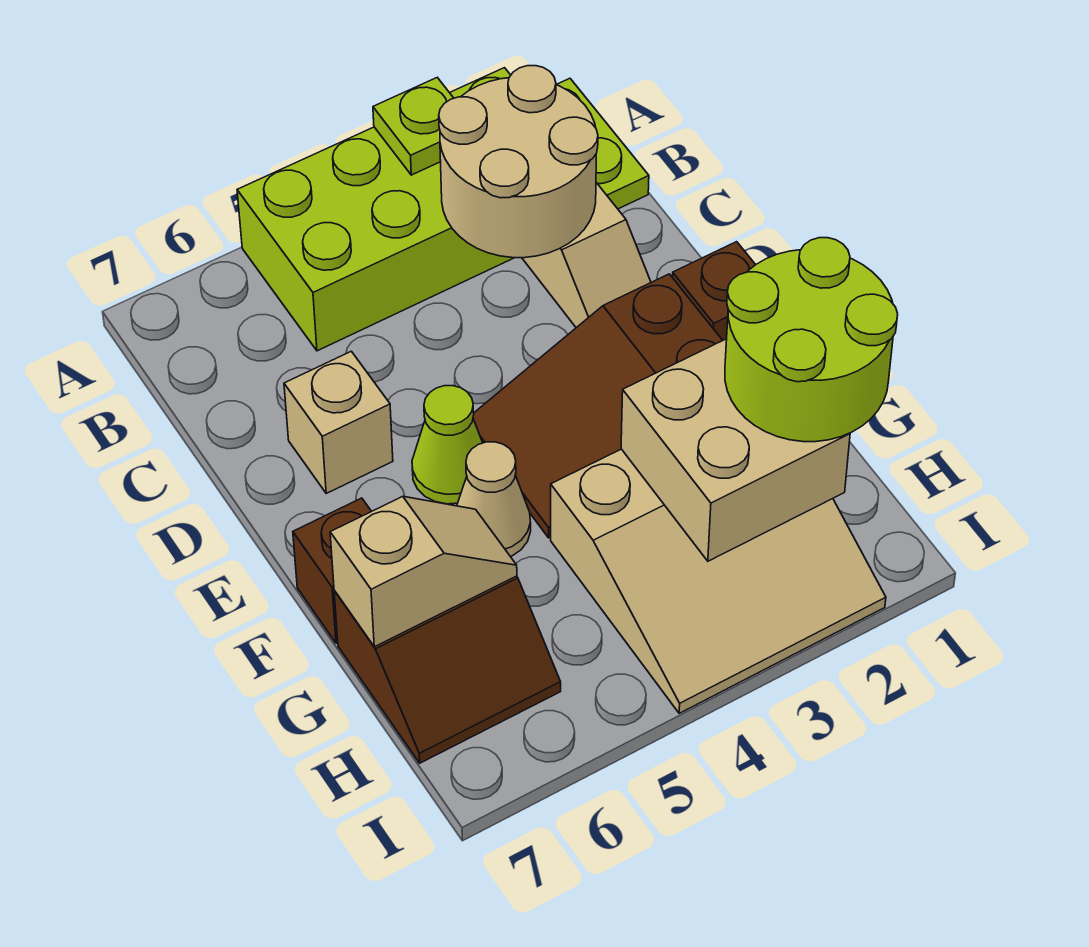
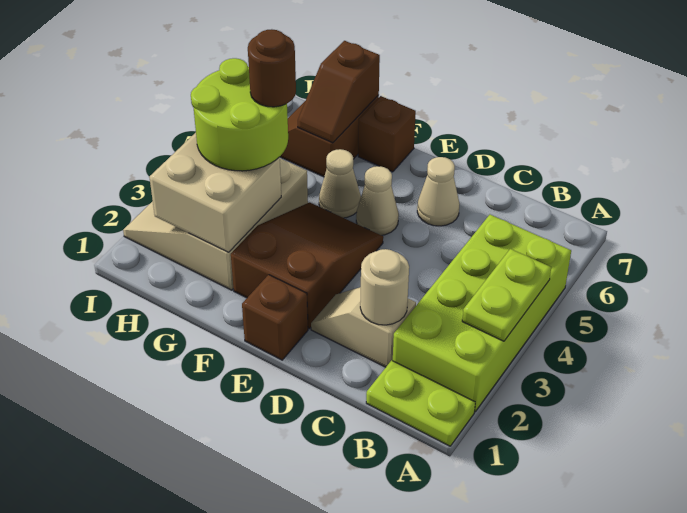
lime plate A3 level 2 -> lime plate A3:A4 level 2
tan round brick B2:C3 level 2 -> tan round brick C2 level 2
tan brick D6 level 1 -> tan cone D6 level 1
lime cone E5 level 1 -> tan cone E5 level 1
lime round brick G1:H2 level 3 -> lime round brick G3:H4 level 3
none -> brown round brick G4 level 4
tan slope G6:G7 level 2 top 7 -> brown slope G6:G7 level 2 top 7

